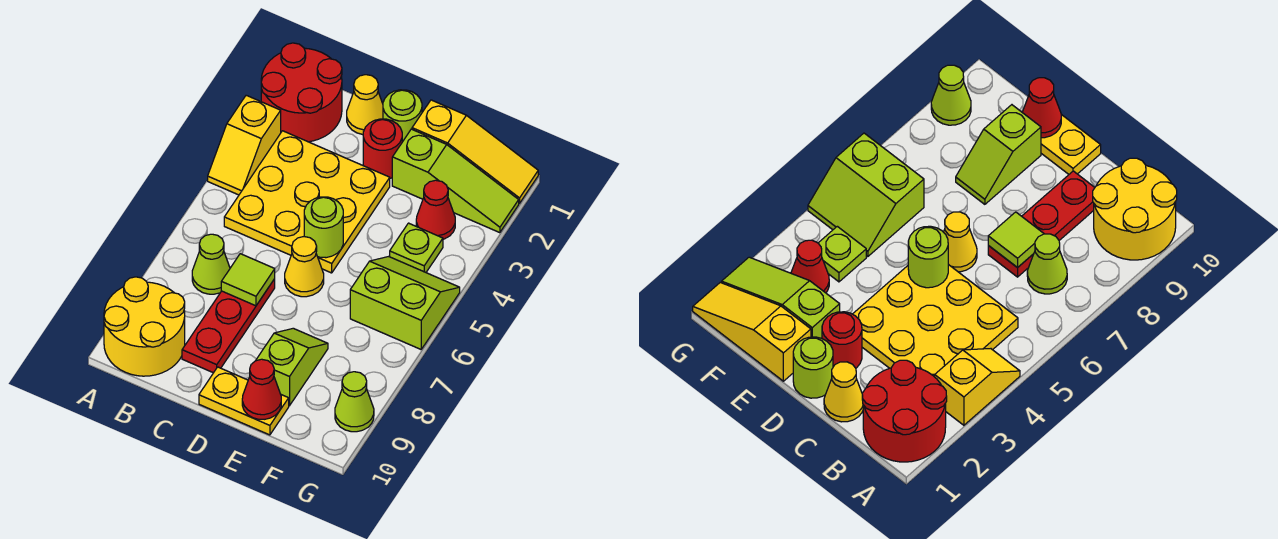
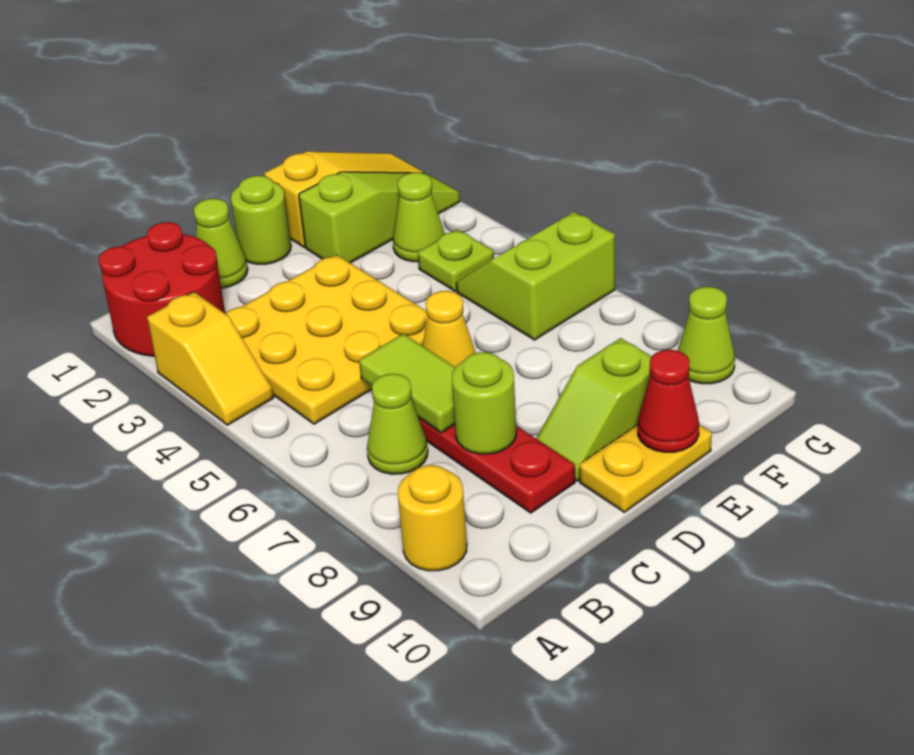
yellow round brick A9:B10 level 1 -> yellow round brick A9 level 1
yellow cone C1 level 1 -> lime cone C1 level 1
lime tile C7 level 2 -> lime tile C6:C7 level 2
red round brick D2 level 1 -> none
lime round brick D5 level 2 -> lime round brick C8 level 2
lime slope E8:E9 level 1 top 9 -> lime slope D9:E9 level 1 top E
red cone F3 level 1 -> lime cone F3 level 1

